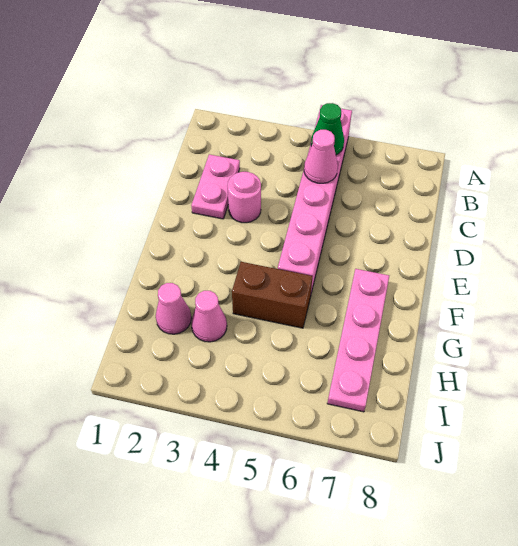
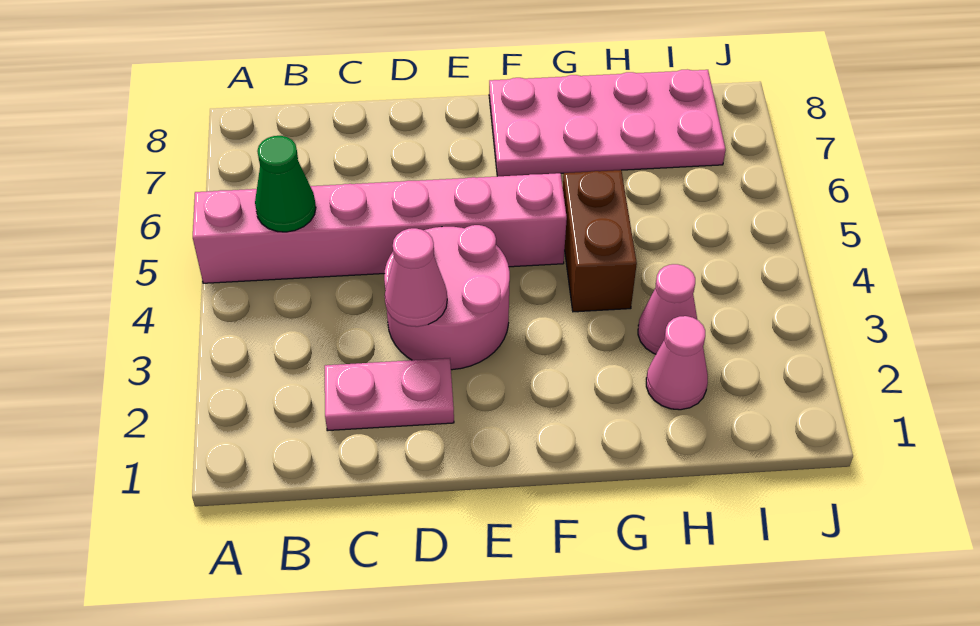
pink cone C5 level 2 -> pink cone D3 level 2
pink round brick D3 level 1 -> pink round brick D3:E4 level 1
pink plate F7:I7 level 1 -> pink plate F7:I8 level 1

